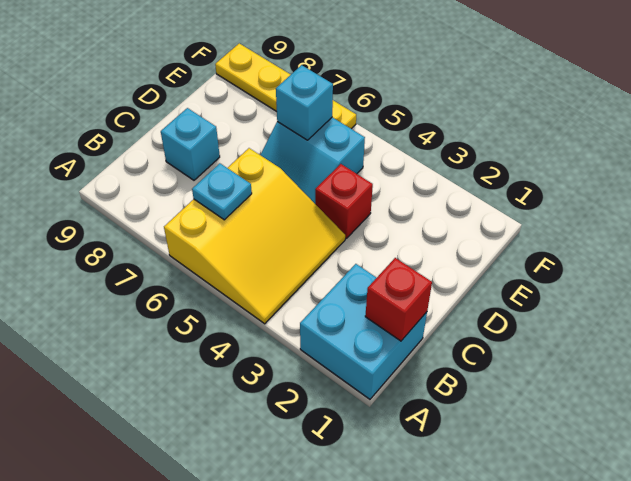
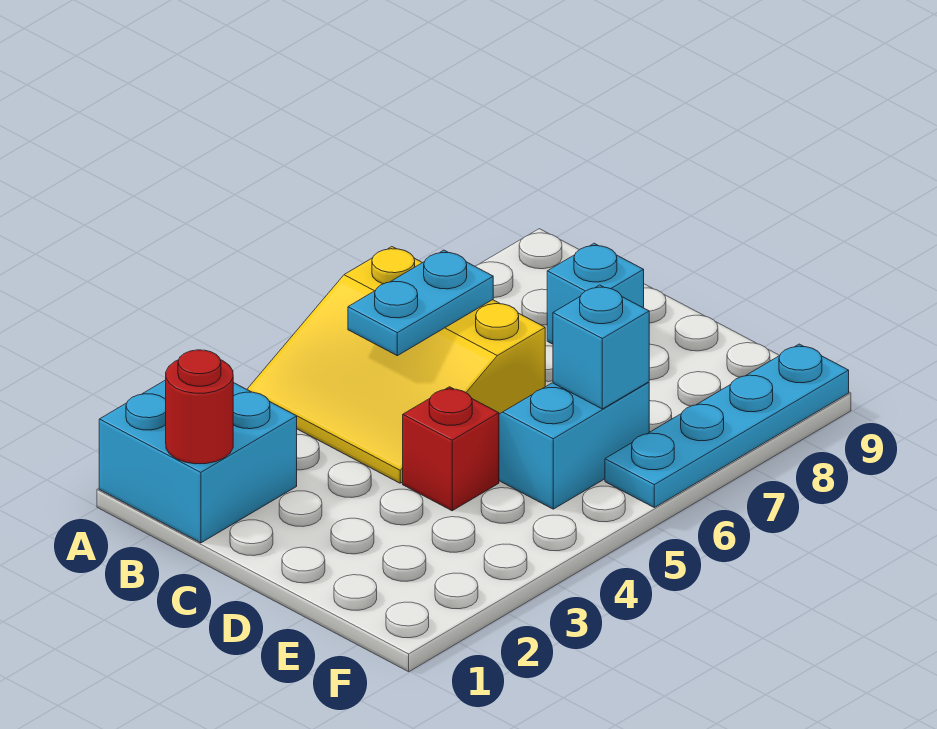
red brick B1 level 2 -> red round brick B1 level 2
cyan plate B6 level 2 -> cyan plate B5:B6 level 2
yellow plate F6:F9 level 1 -> cyan plate F6:F9 level 1

